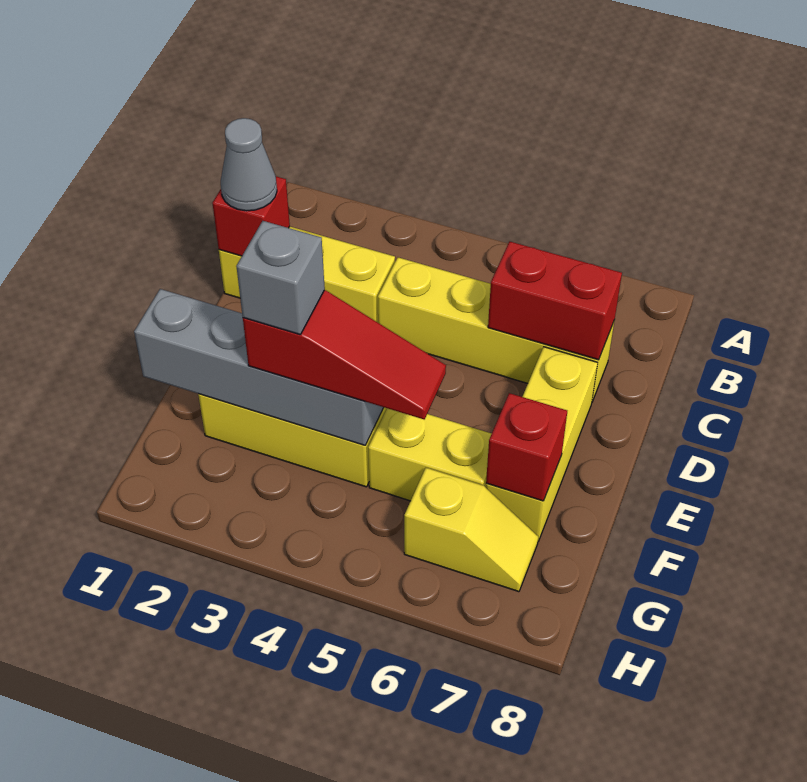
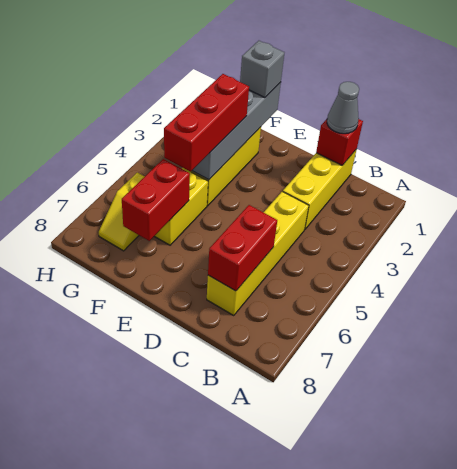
yellow brick D7:F7 level 1 -> none
red slope F3:F5 level 3 top 3 -> red brick F3:F5 level 3
grey brick F3 level 4 -> grey brick F1 level 3
red brick F7 level 2 -> red brick F6:F7 level 2

